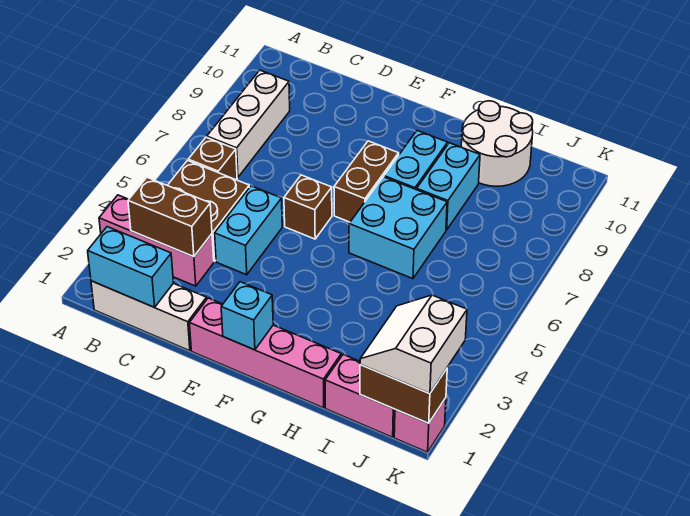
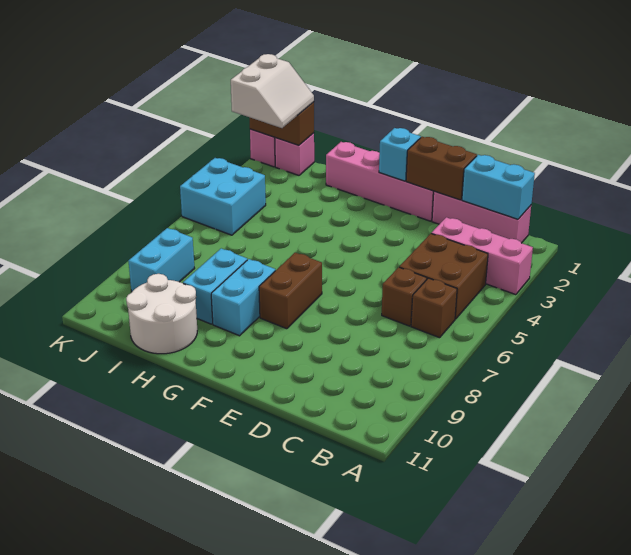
white brick B1:D1 level 1 -> pink brick B1:D1 level 1
brown brick B3:C3 level 2 -> brown brick D1:E1 level 2
white brick B7:B9 level 1 -> none
cyan brick D4:D5 level 1 -> cyan brick J8:J9 level 1
brown brick E6 level 1 -> brown brick C6 level 1
cyan brick G6:H7 level 1 -> cyan brick J4:K5 level 1
pink brick I1:J1 level 1 -> pink brick J1 level 1

